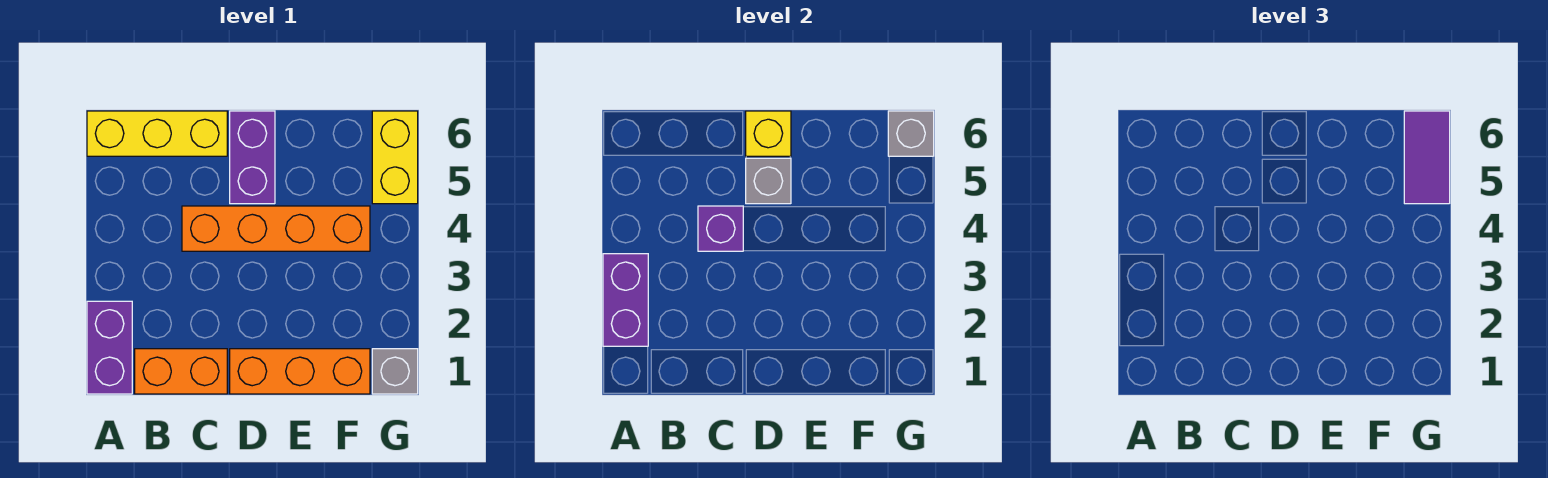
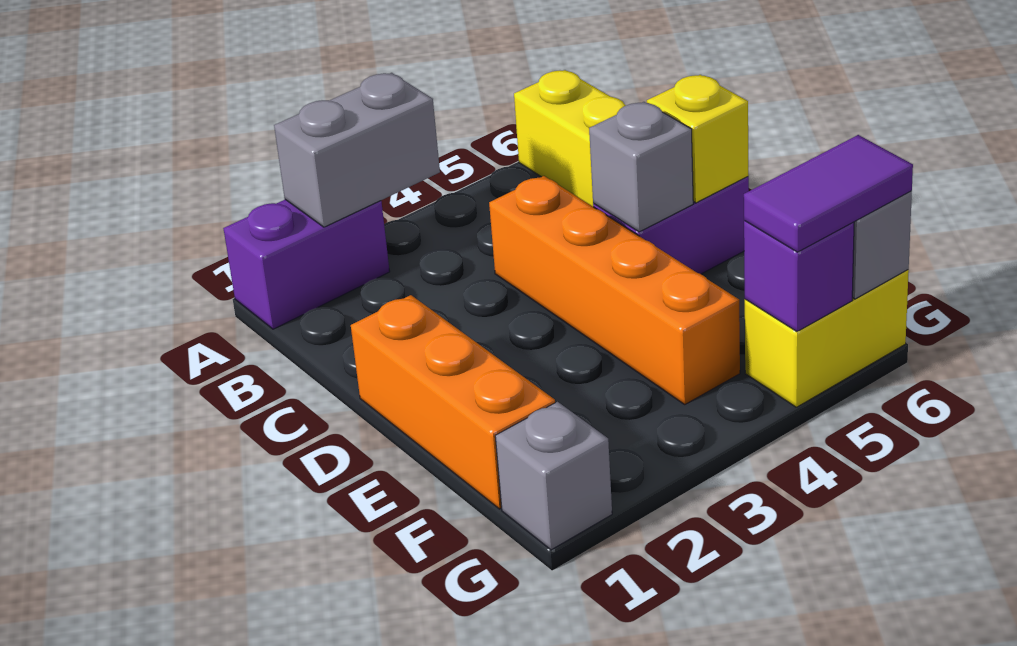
purple brick A2:A3 level 2 -> grey brick A2:A3 level 2
orange brick B1:C1 level 1 -> none
purple brick C4 level 2 -> purple brick G5 level 2

